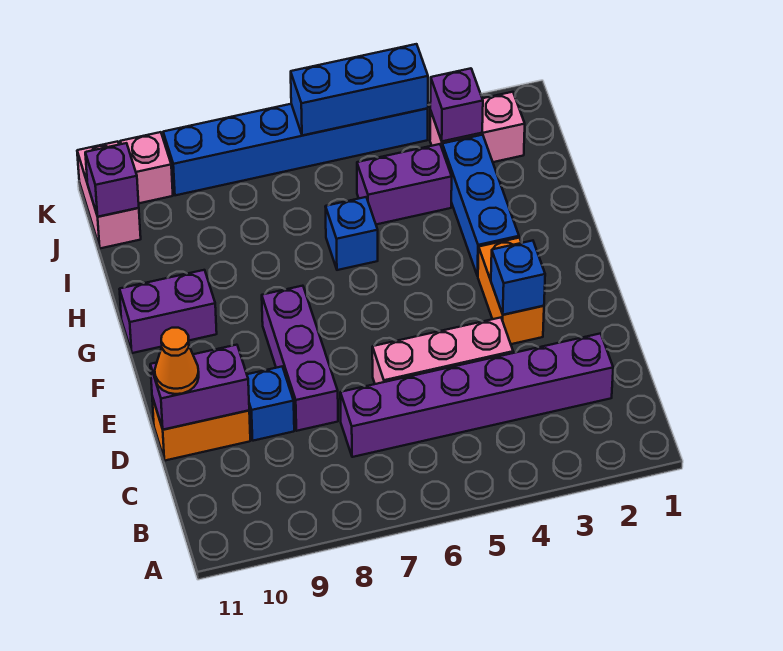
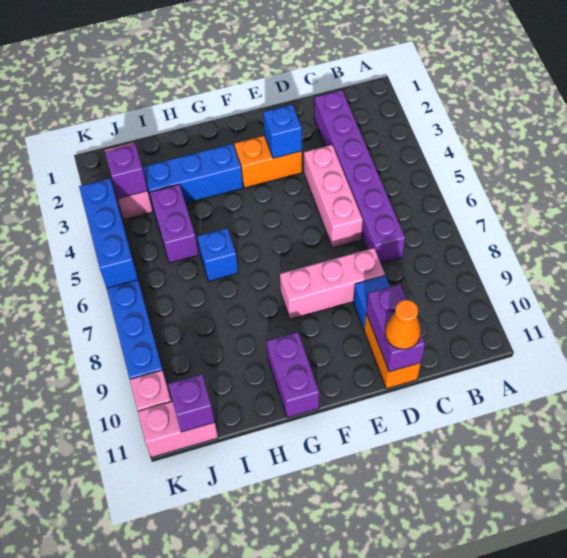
purple brick D8:F8 level 1 -> pink brick D8:F8 level 1

